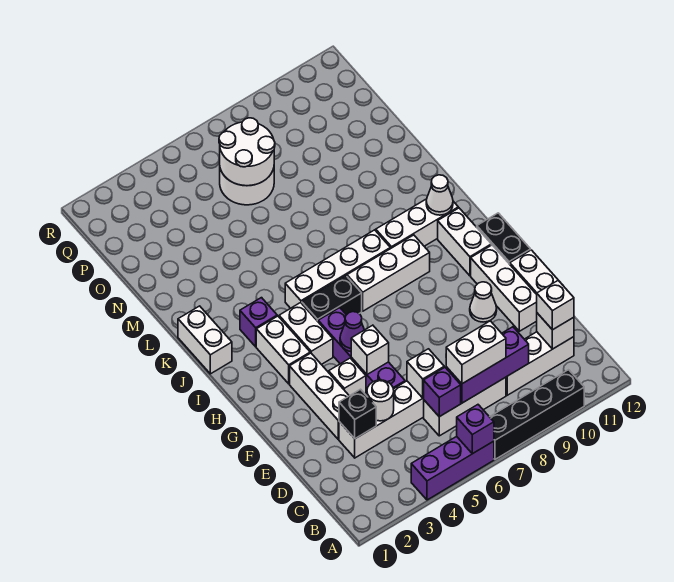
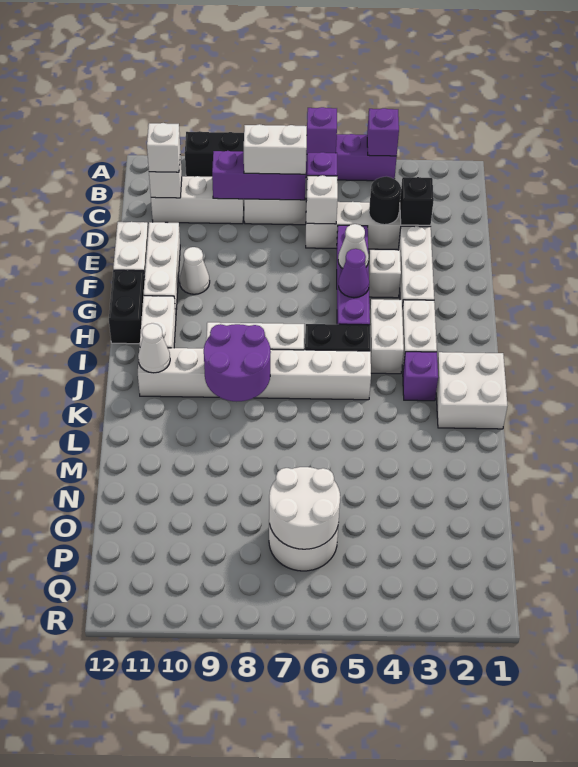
none -> purple brick A4 level 2
white round brick D4 level 2 -> black round brick D4 level 2
white brick F5 level 2 -> white cone F5 level 2
white brick J1:K1 level 1 -> white brick J1:K2 level 1
none -> purple round brick J8:K9 level 2

